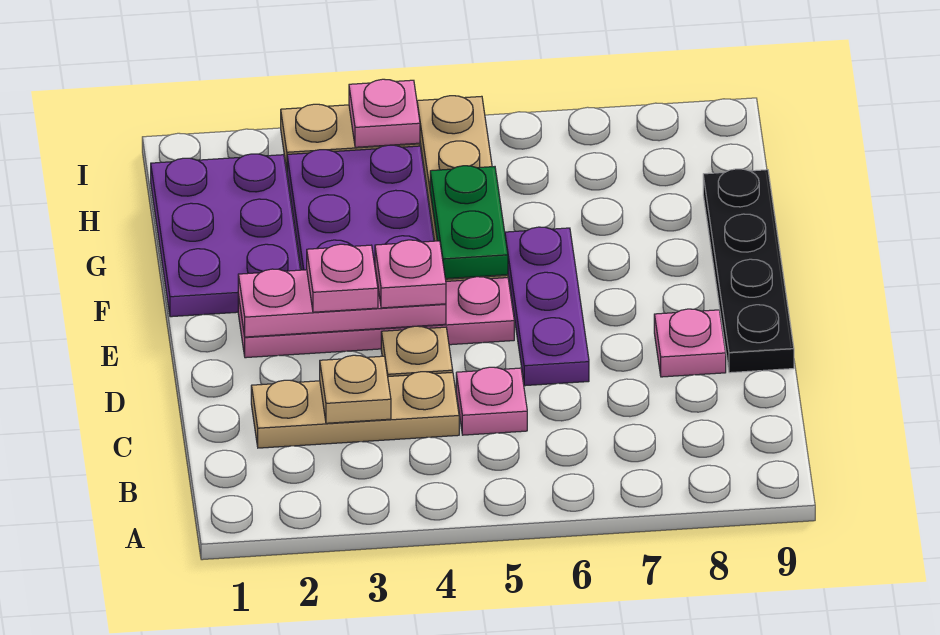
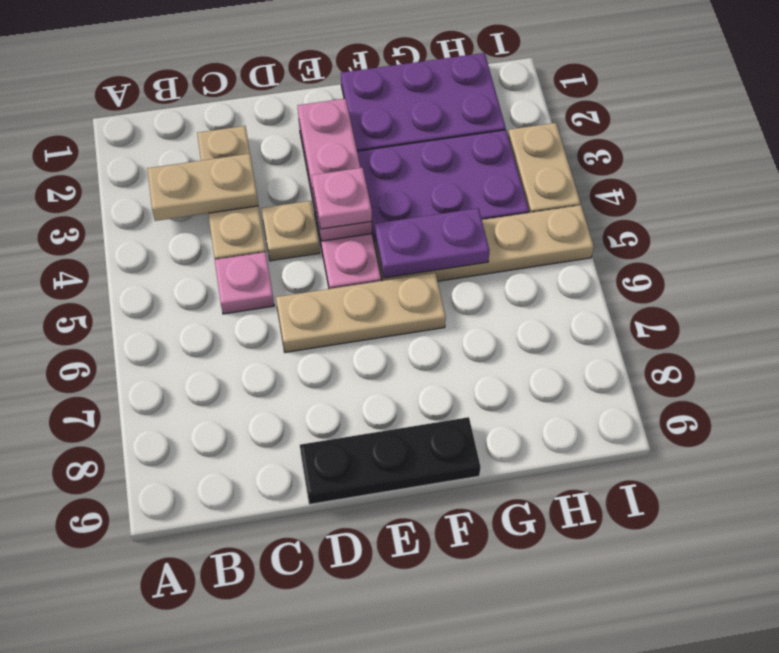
tan plate C3 level 2 -> tan plate B3:C3 level 2
purple plate D6:F6 level 1 -> tan plate D6:F6 level 1
pink plate D8 level 1 -> none
black plate D9:G9 level 1 -> black plate D9:F9 level 1
pink plate E3 level 3 -> none
green plate F5:G5 level 2 -> purple plate F5:G5 level 2
pink plate I4 level 2 -> none

